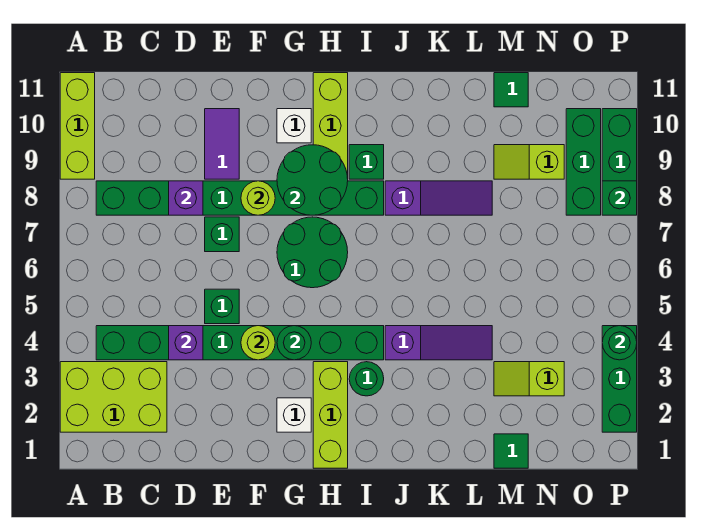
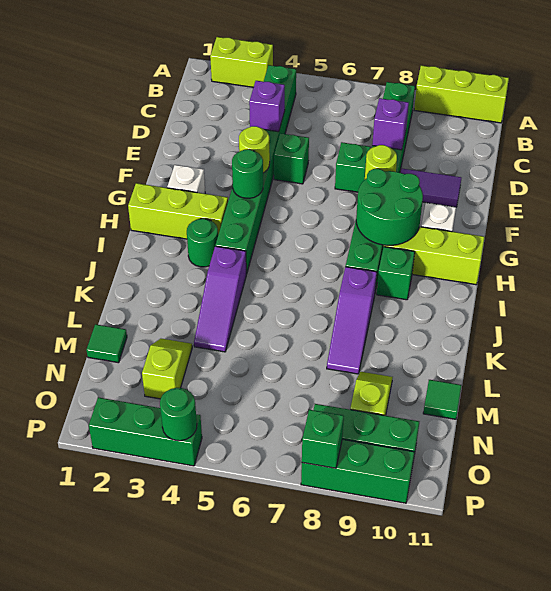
lime brick A2:C3 level 1 -> lime brick A2:A3 level 1
green round brick G6:H7 level 1 -> none

